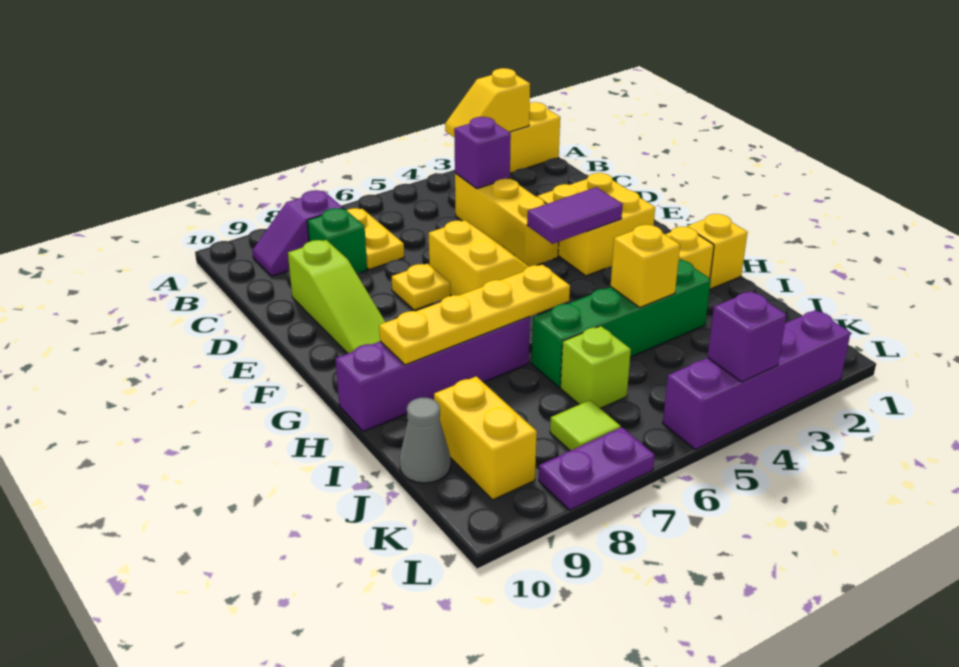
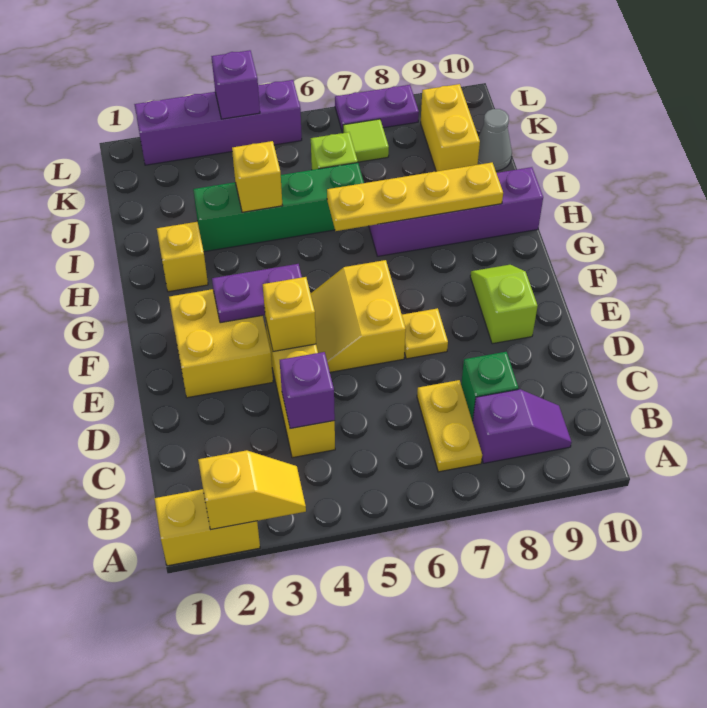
lime slope D9:F9 level 1 top D -> lime slope E9:F9 level 1 top E
purple tile F3:F4 level 2 -> purple plate F3:F4 level 2
yellow brick H1 level 1 -> yellow brick E4 level 2

